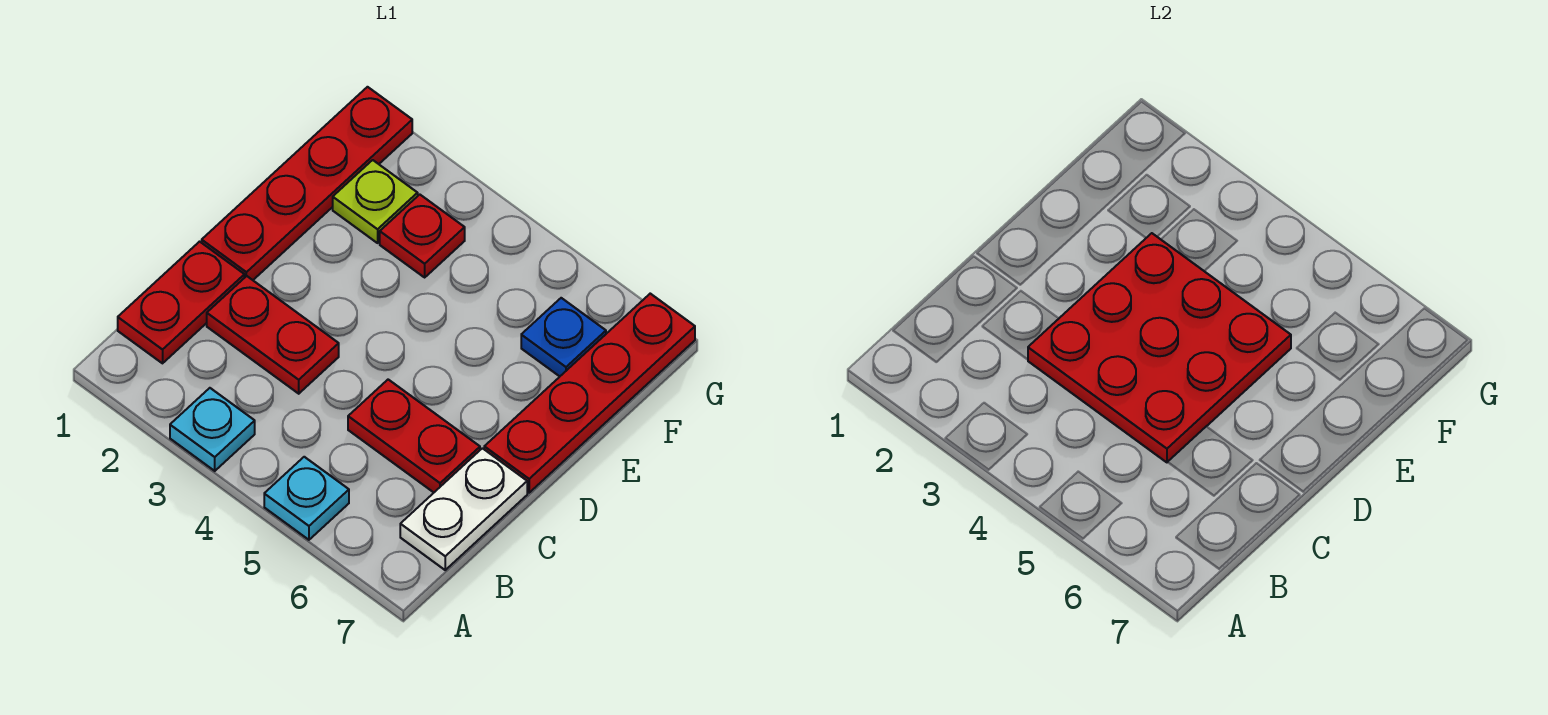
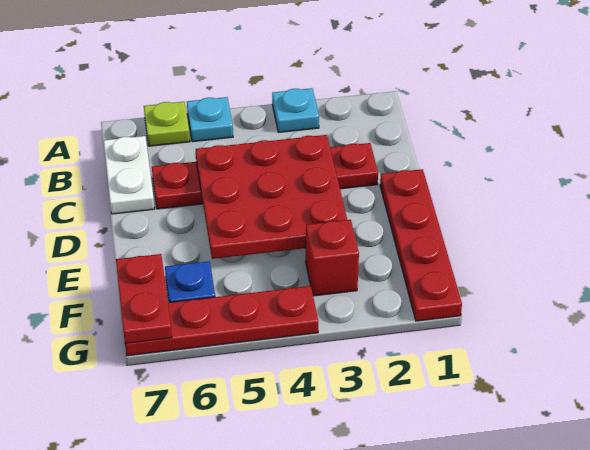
red plate B1:C1 level 1 -> red plate F7:G7 level 2
red plate D7:G7 level 1 -> red plate G4:G7 level 1
lime plate F2 level 1 -> lime plate A6 level 1
red plate F3 level 1 -> red brick F3 level 1

